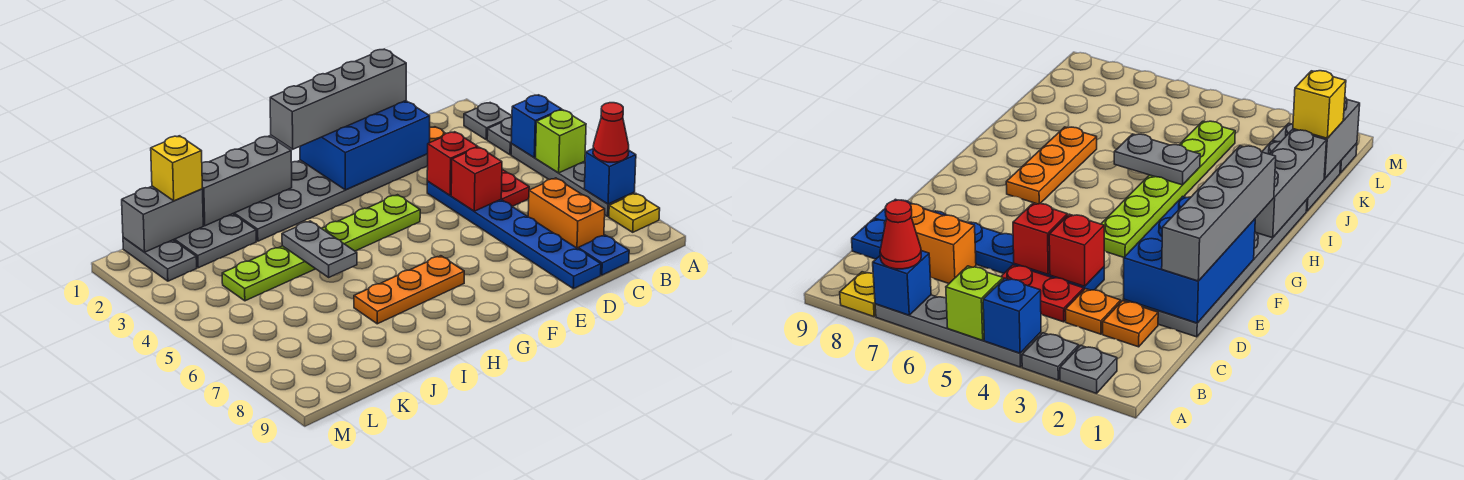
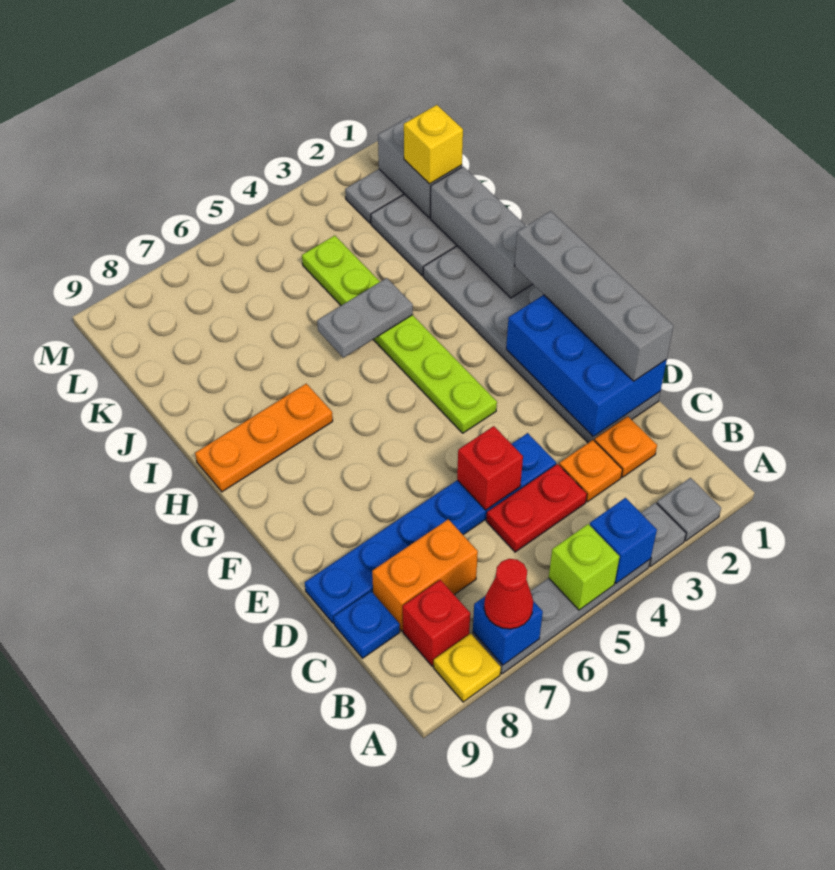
red brick D4 level 2 -> red brick B8 level 1
orange plate G7:I7 level 1 -> orange plate H7:H9 level 1

